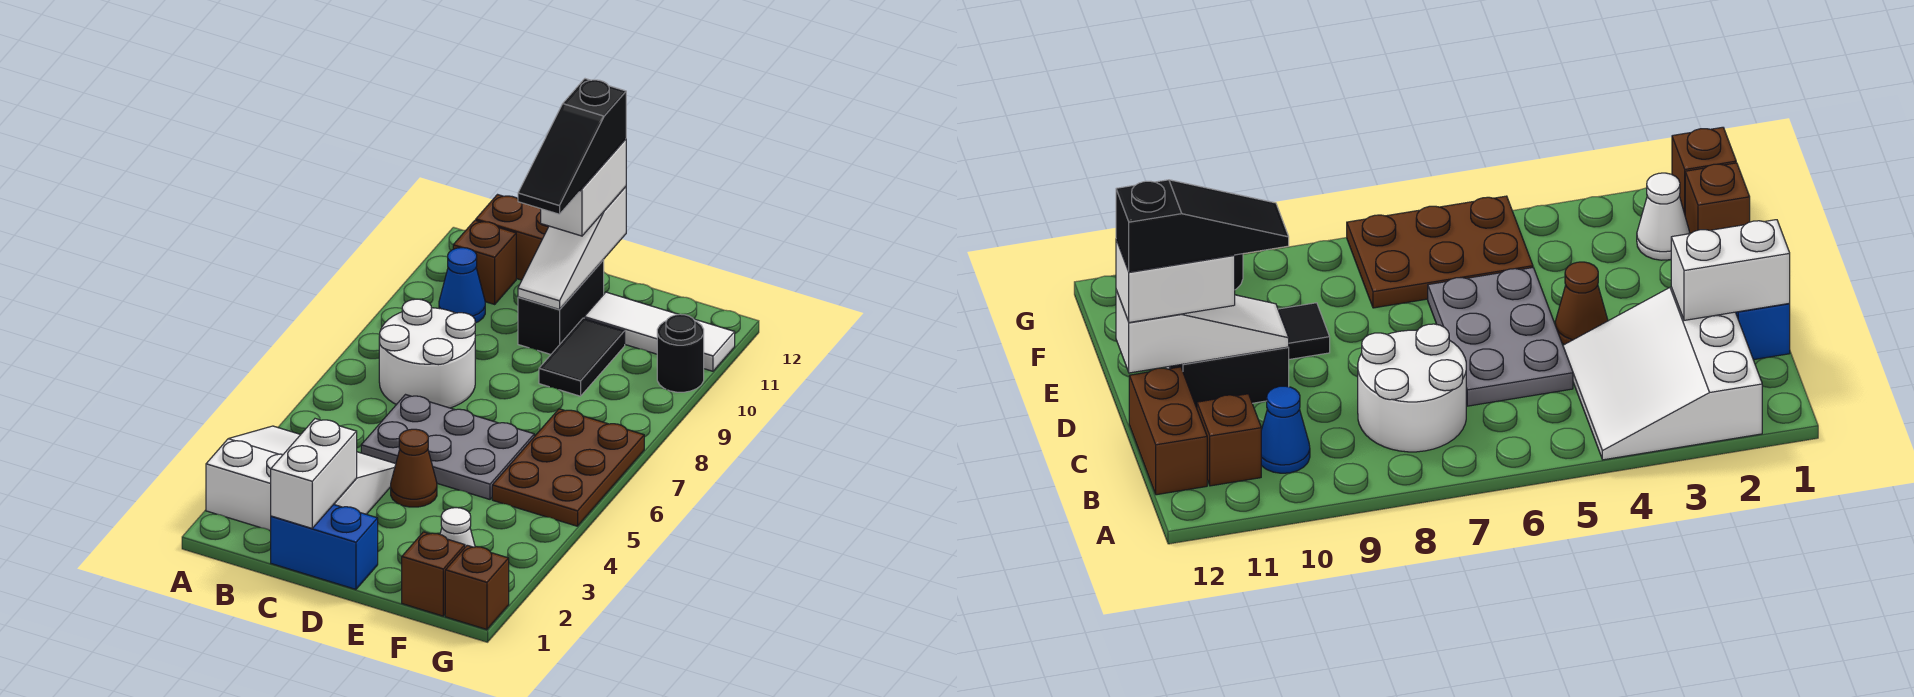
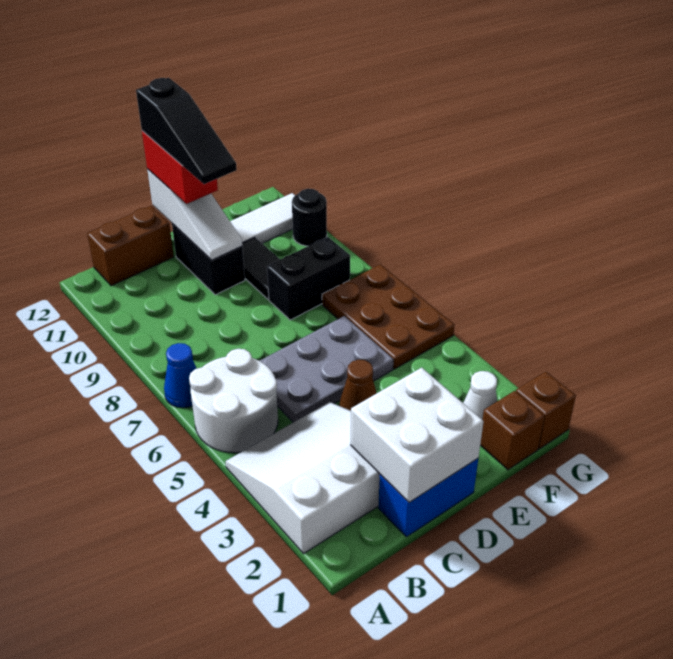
white round brick B7:C8 level 1 -> white round brick A5:B6 level 1
blue cone B10 level 1 -> blue cone A7 level 1
brown brick B11 level 1 -> none
white brick C1:C2 level 2 -> white brick C1:D2 level 2
white brick D11:D12 level 3 -> red brick D11:D12 level 3
none -> black brick E8:F8 level 1

